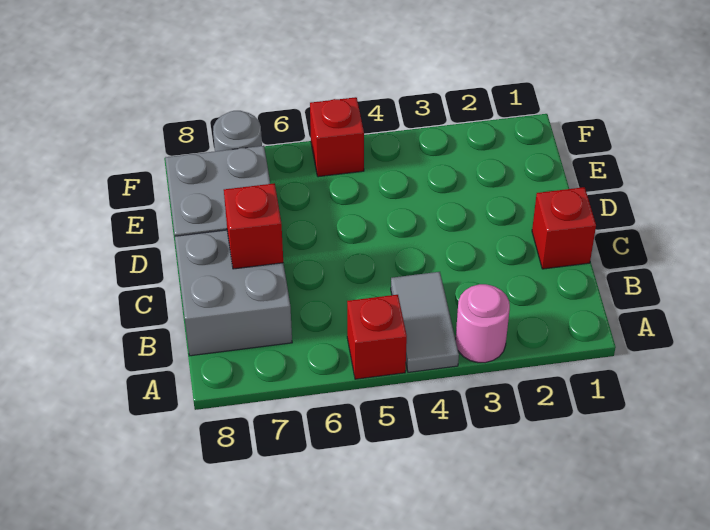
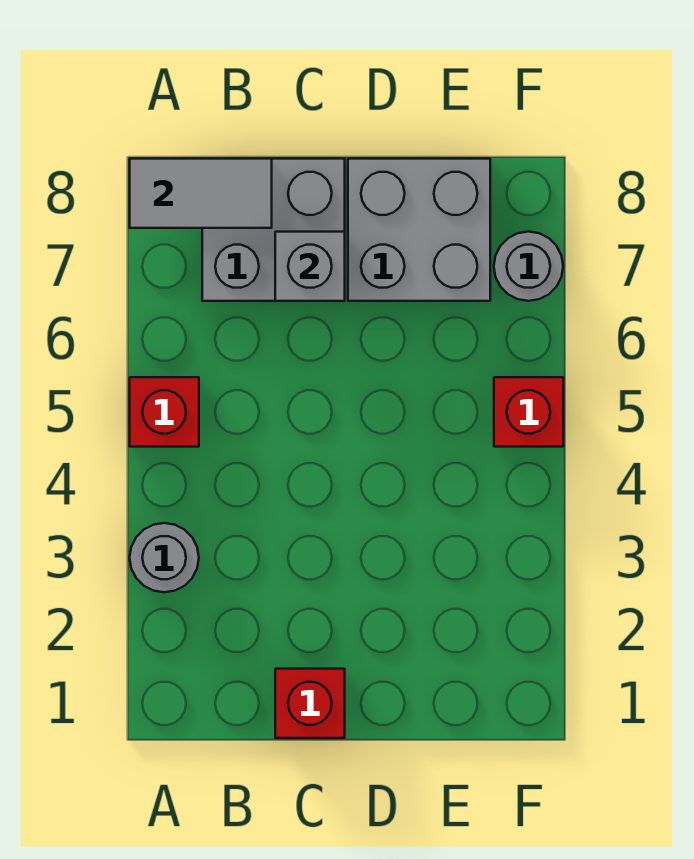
pink round brick A3 level 1 -> grey round brick A3 level 1
grey tile A4:B4 level 1 -> grey tile A8:B8 level 2
red brick C7 level 2 -> grey brick C7 level 2

